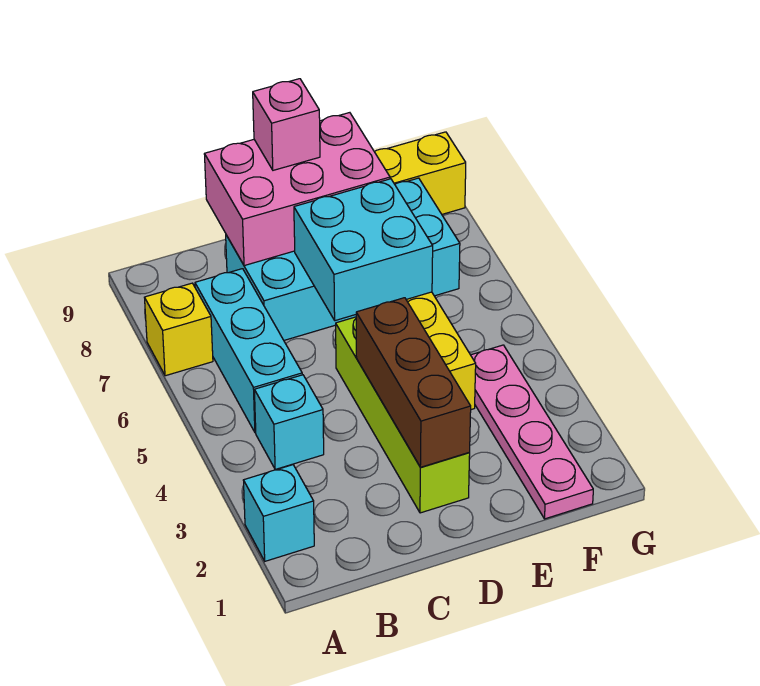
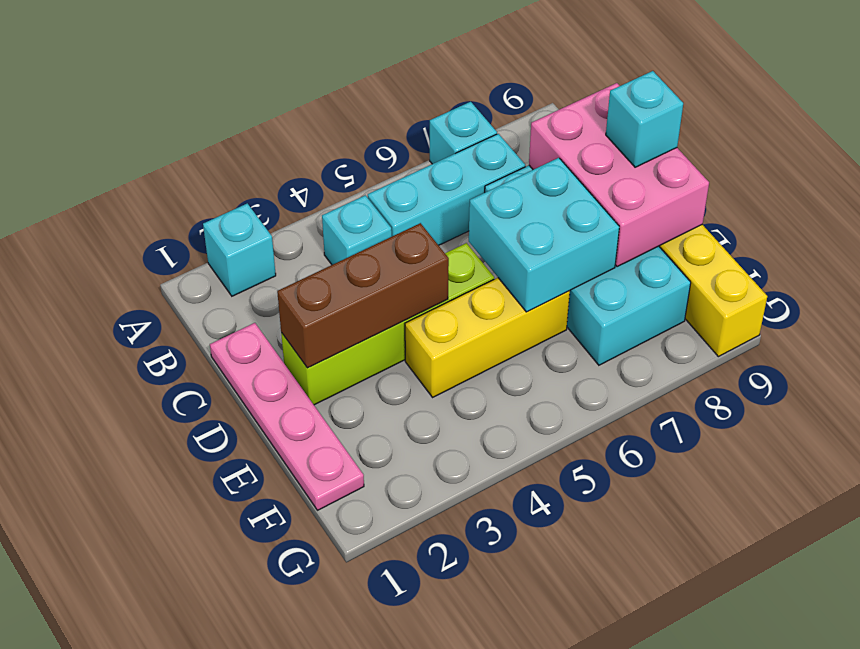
yellow brick A7 level 1 -> cyan brick A7 level 1
pink brick D9 level 3 -> cyan brick D9 level 3
pink plate F1:F4 level 1 -> pink plate C1:F1 level 1

